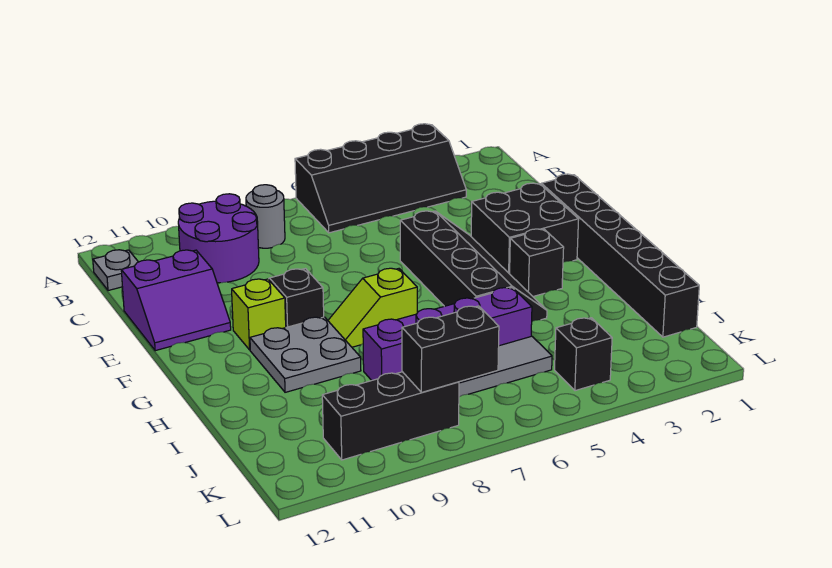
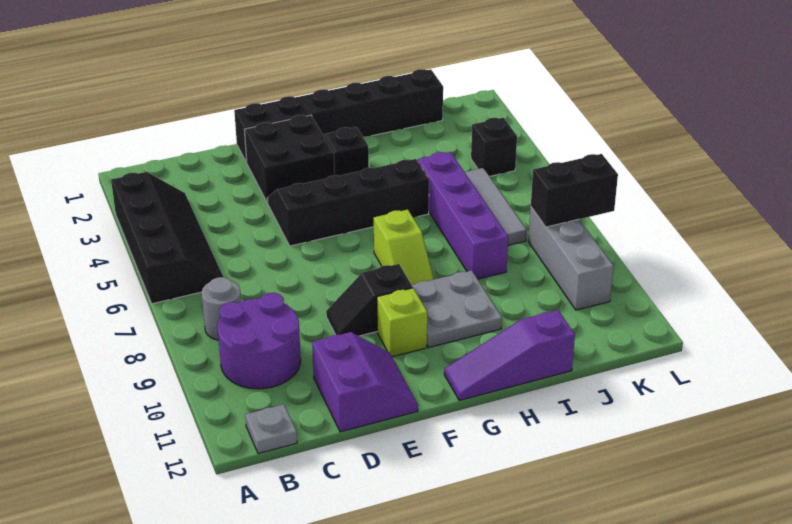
none -> purple slope G12:I12 level 1 top I
black brick K7:K8 level 2 -> black brick K8:L8 level 2
black brick K8:K10 level 1 -> grey brick K8:K10 level 1

